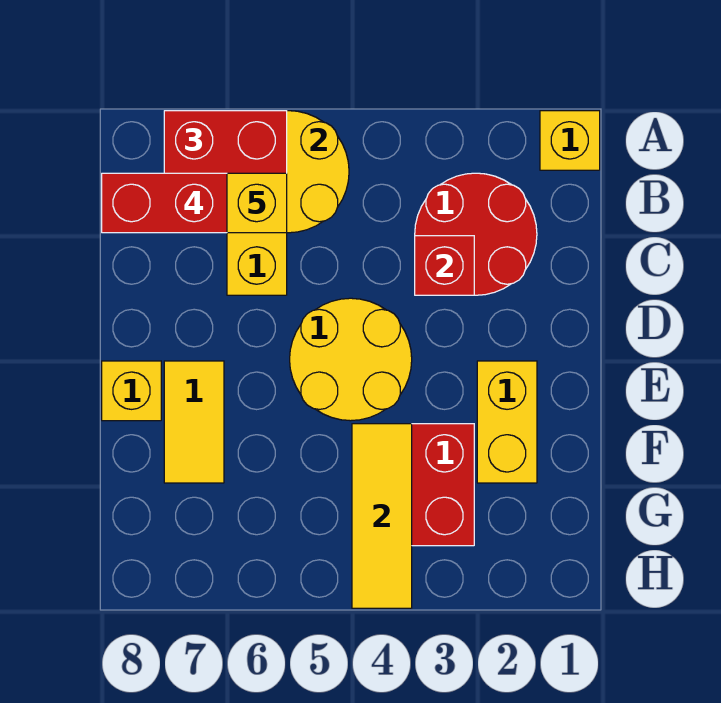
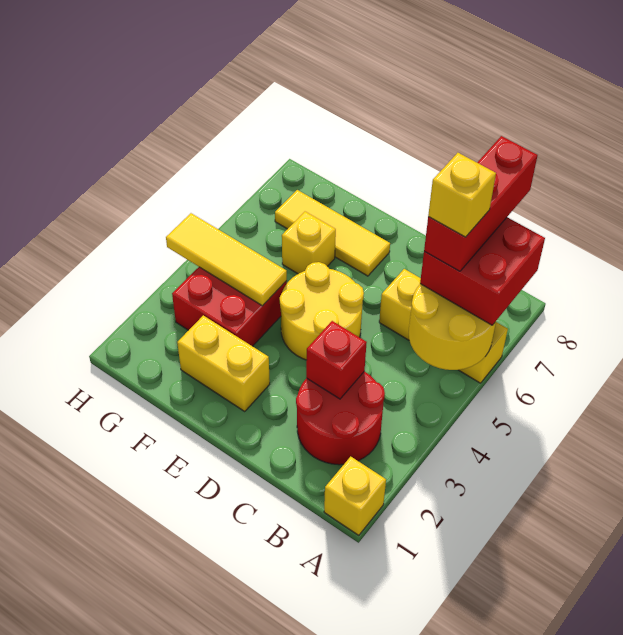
yellow tile E7:F7 level 1 -> yellow tile E7:G7 level 1
yellow brick E8 level 1 -> yellow brick F6 level 1

